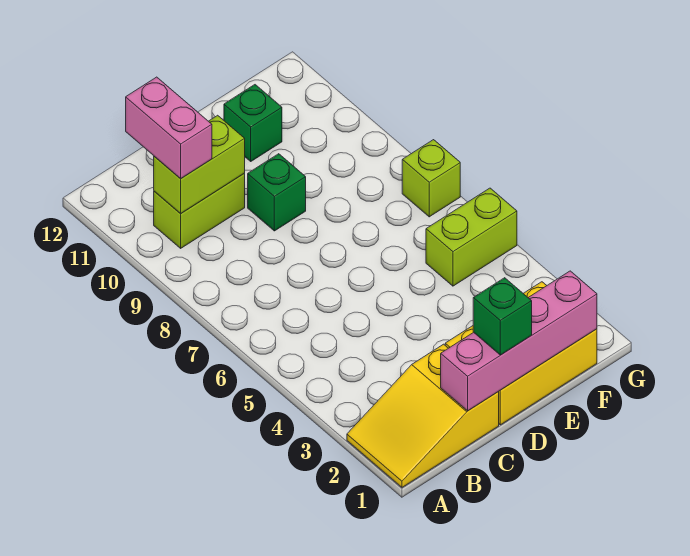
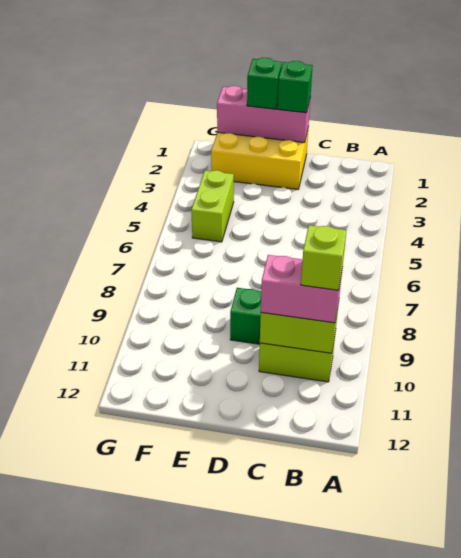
yellow slope A1:C2 level 1 top C -> none
pink brick B10:B11 level 3 -> pink brick B10:C10 level 3
pink brick C1:F1 level 2 -> pink brick D1:F1 level 2
green brick E11 level 1 -> green brick E1 level 3
lime brick F5:G5 level 1 -> lime brick F4:F5 level 1
lime brick G7 level 1 -> lime brick B10 level 4

